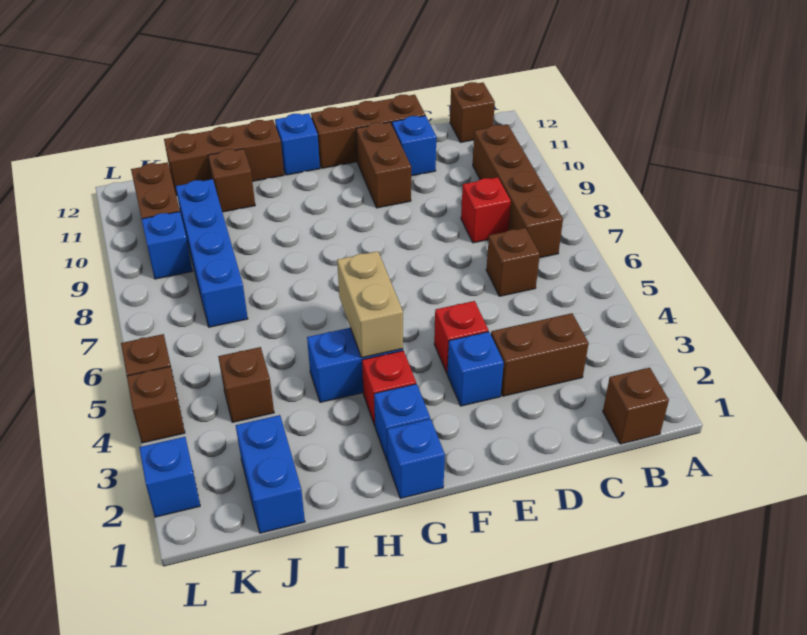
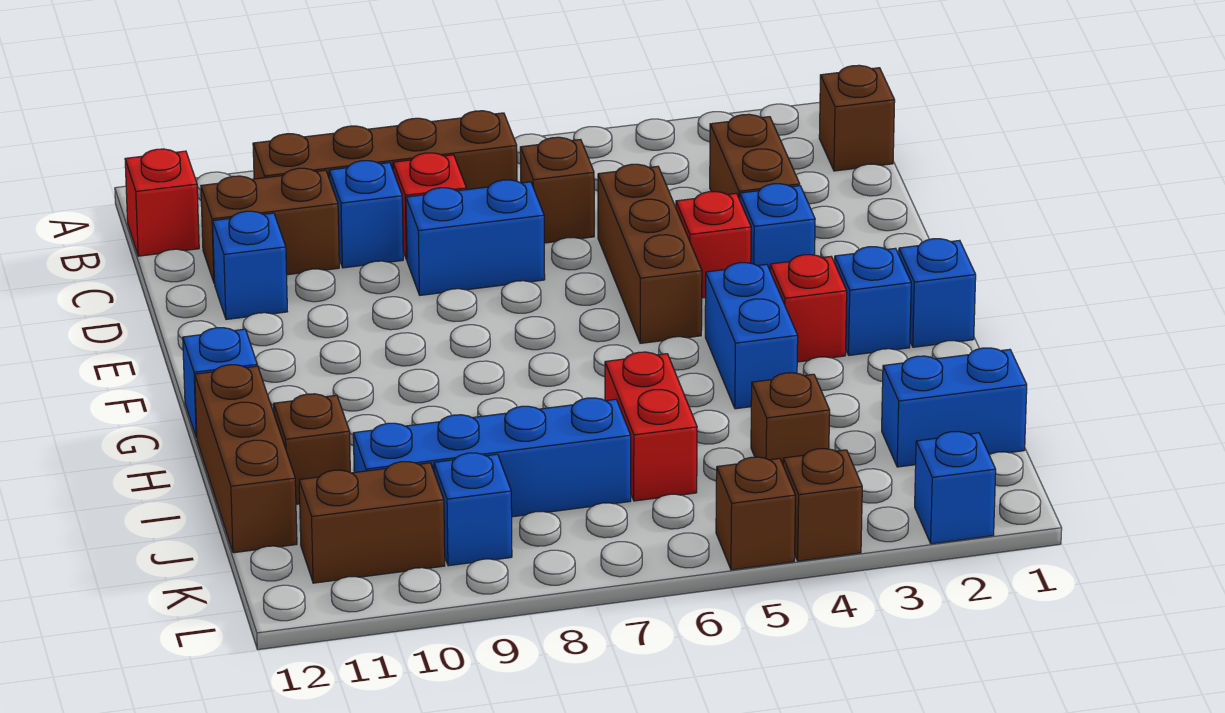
brown brick B12 level 1 -> red brick B12 level 1
none -> blue brick C9 level 1
none -> blue brick D7:D8 level 1
brown brick D12:F12 level 1 -> brown brick D5:F5 level 1
brown brick E10:E11 level 1 -> brown brick C10:C11 level 1
tan brick G4:G5 level 2 -> none
none -> red brick I6:J6 level 1

